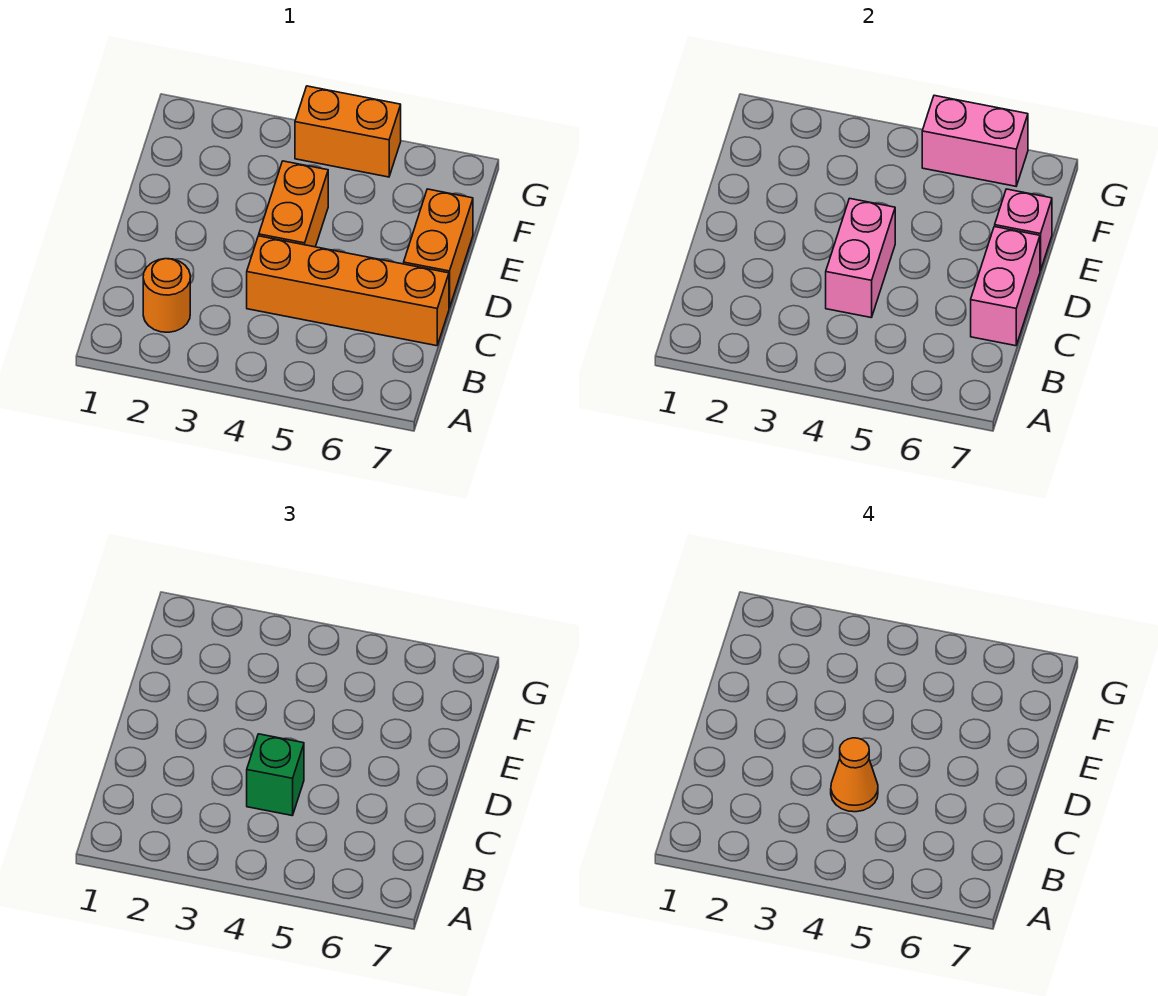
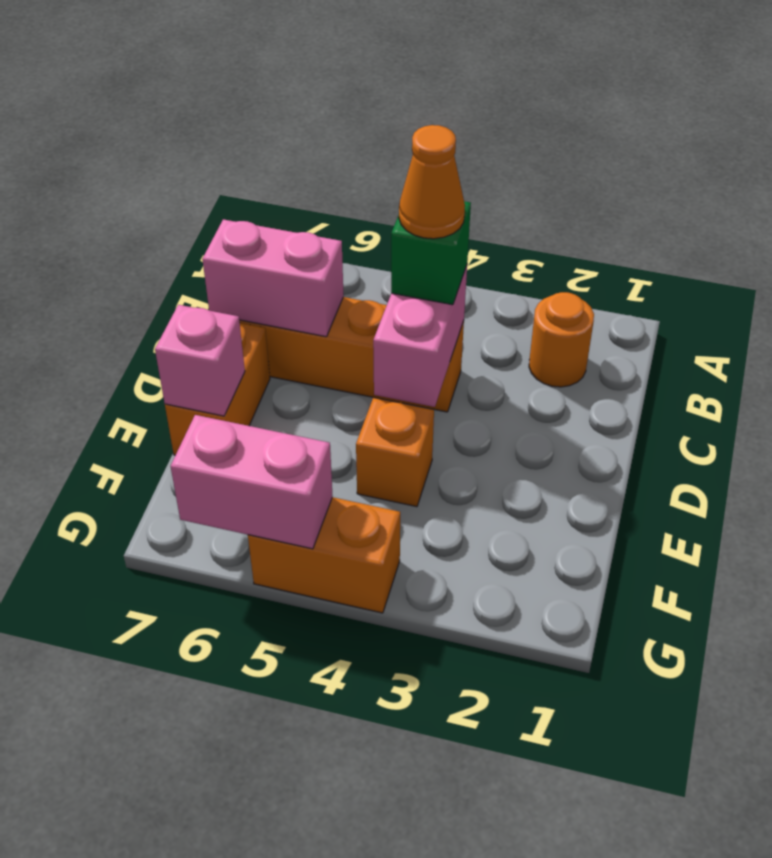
pink brick C7:D7 level 2 -> pink brick C6:C7 level 2
orange brick D4:E4 level 1 -> orange brick E4 level 1

